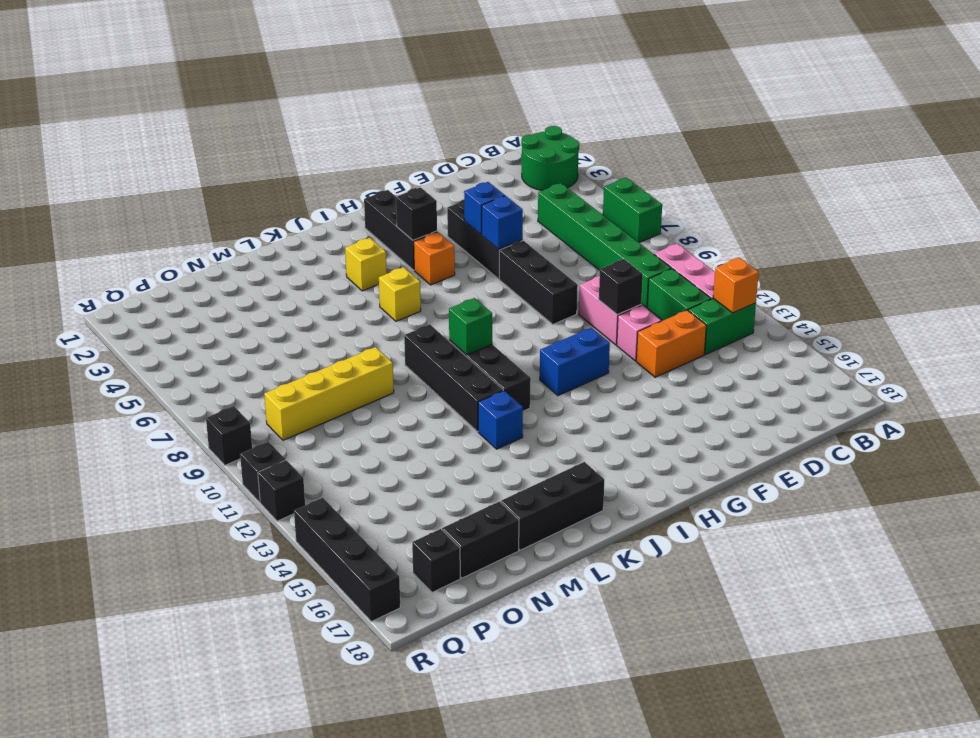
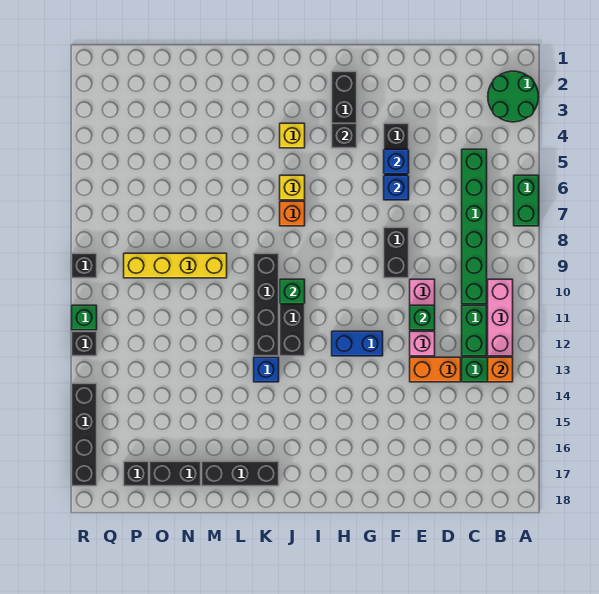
black brick E11 level 2 -> green brick E11 level 2
black brick F7:F9 level 1 -> black brick F8:F9 level 1
orange brick H5 level 1 -> orange brick J7 level 1
black brick R11 level 1 -> green brick R11 level 1

